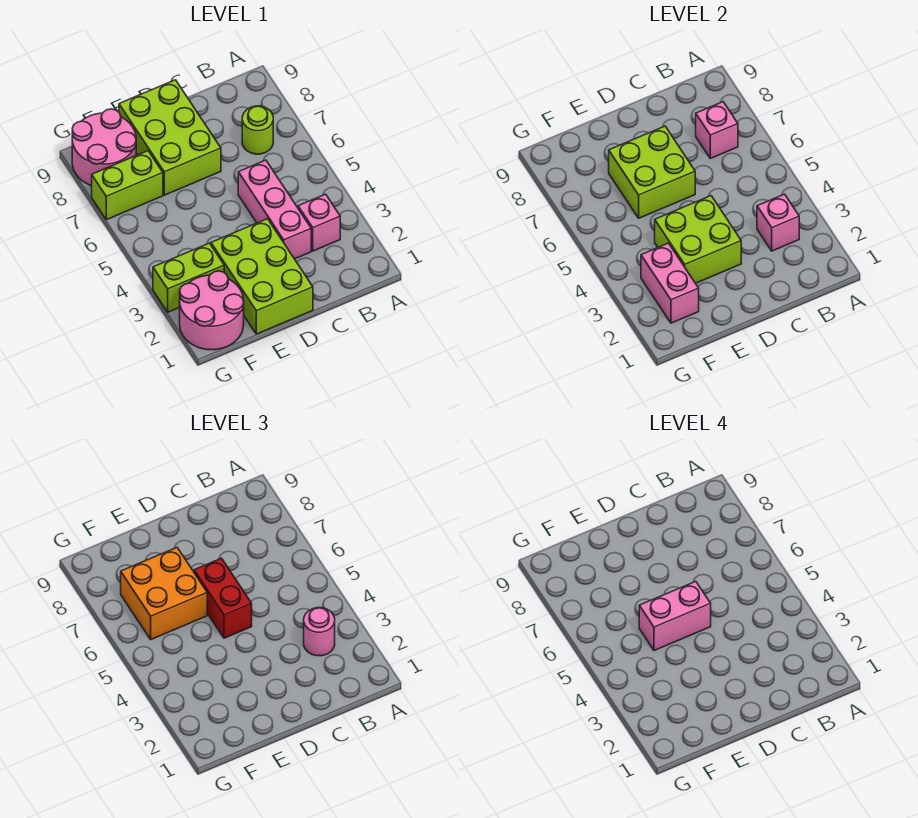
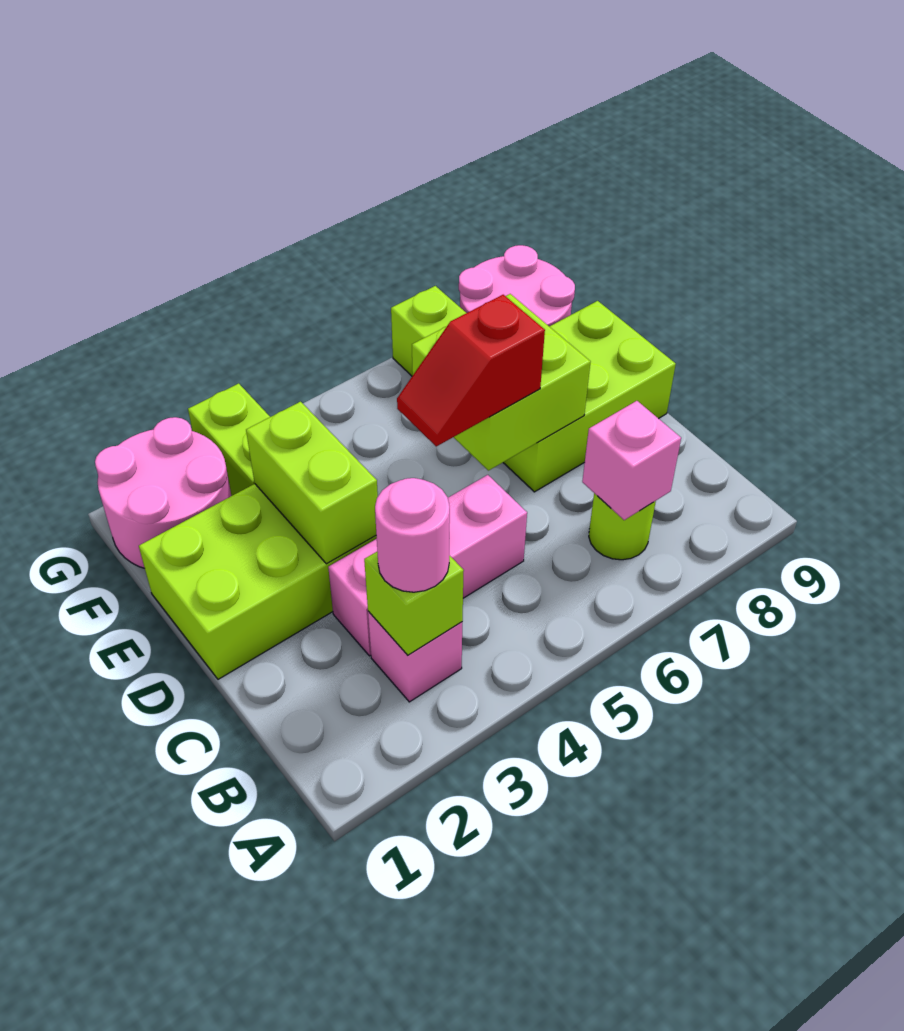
pink brick B3 level 2 -> lime brick B3 level 2
lime brick D3:E4 level 2 -> lime brick D3:E3 level 2
red brick D5:D6 level 3 -> red slope D5:D6 level 3 top 6
pink brick D5:E5 level 4 -> none
orange brick E6:F7 level 3 -> none
pink brick F2:F3 level 2 -> none

